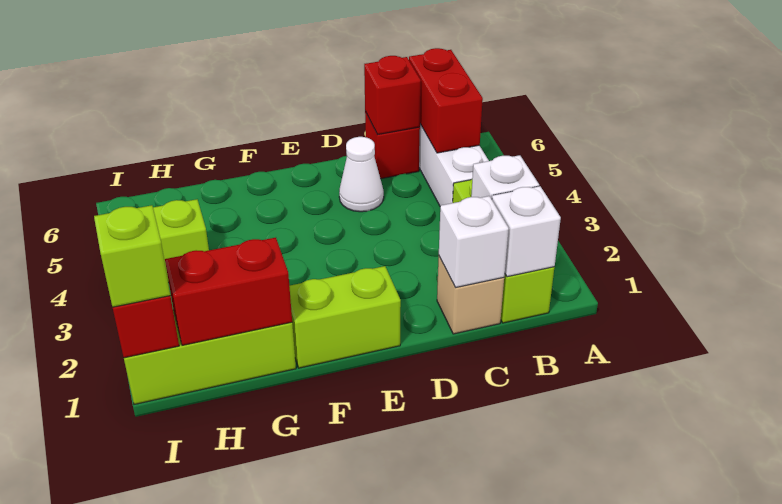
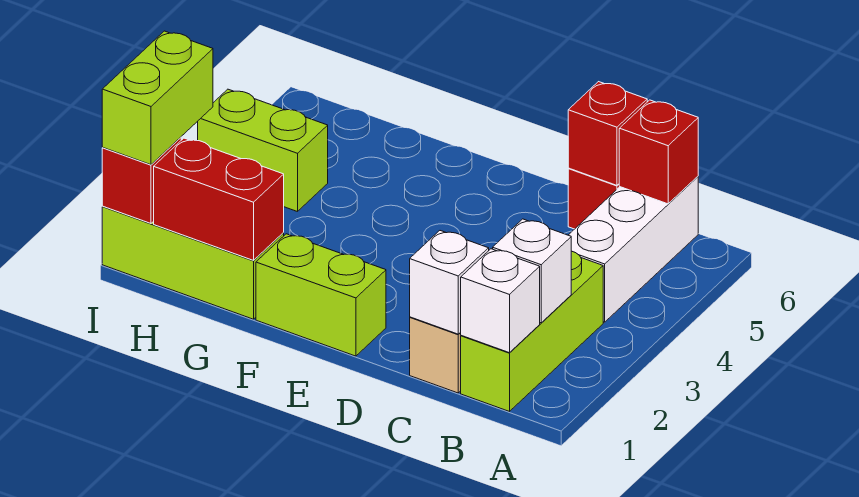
red brick B5:B6 level 2 -> red brick B6 level 2
white cone D5 level 1 -> none
lime brick I1 level 3 -> lime brick I1:I2 level 3

